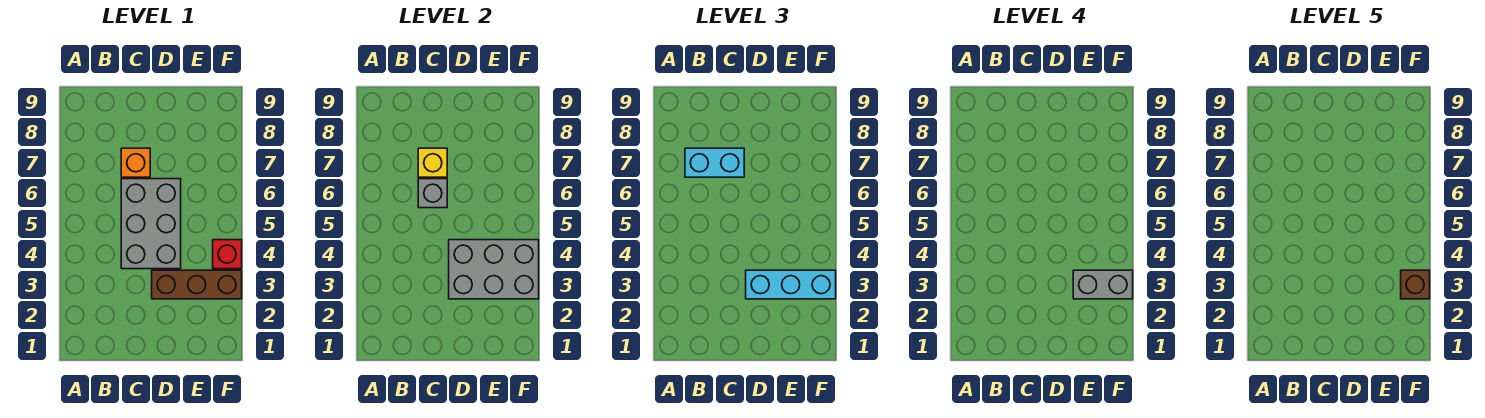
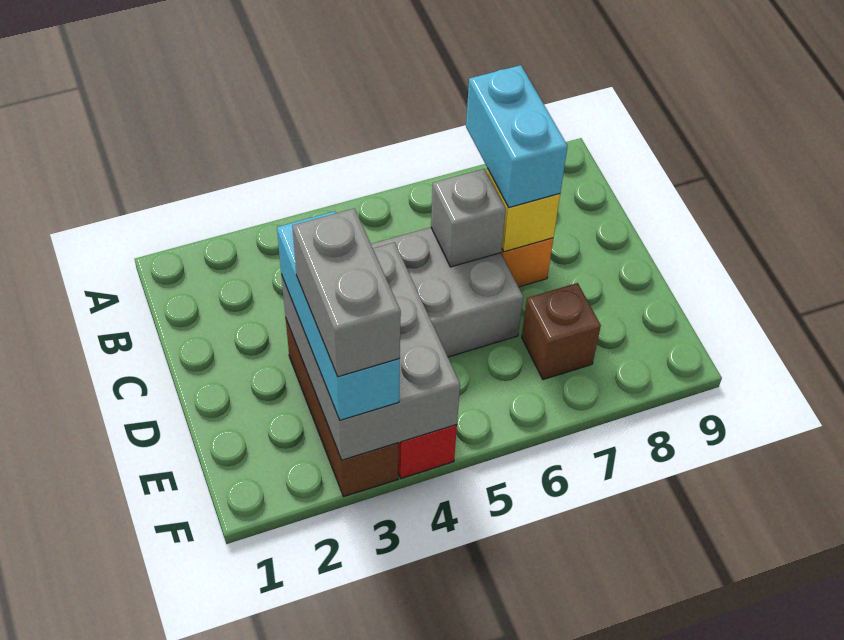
brown brick F3 level 5 -> brown brick E7 level 1

